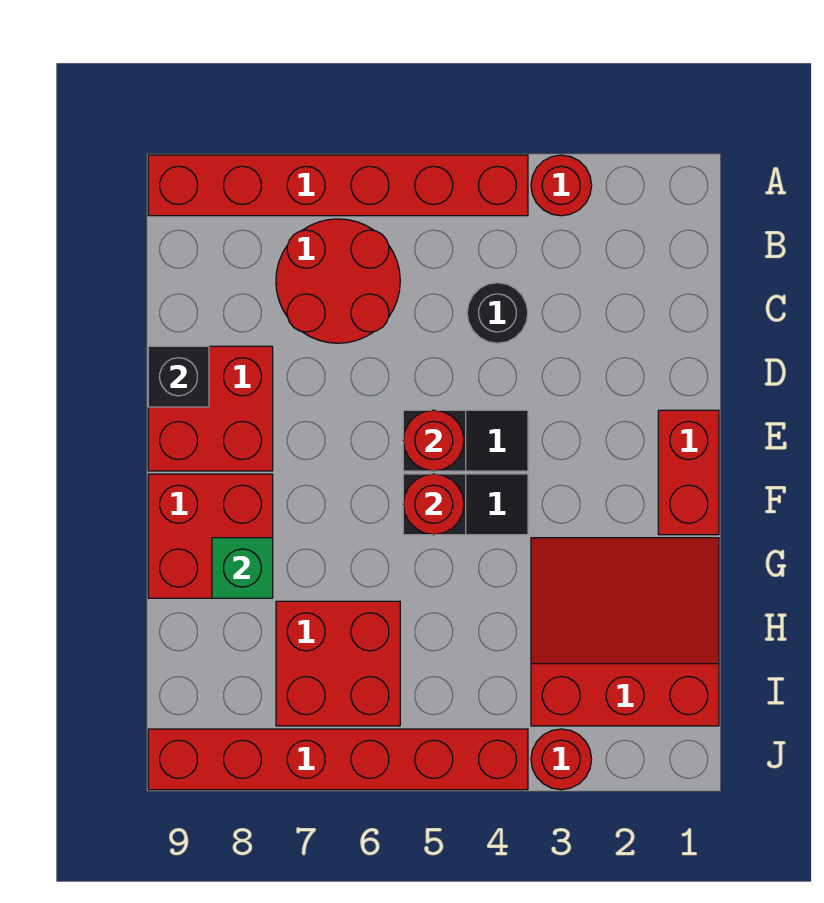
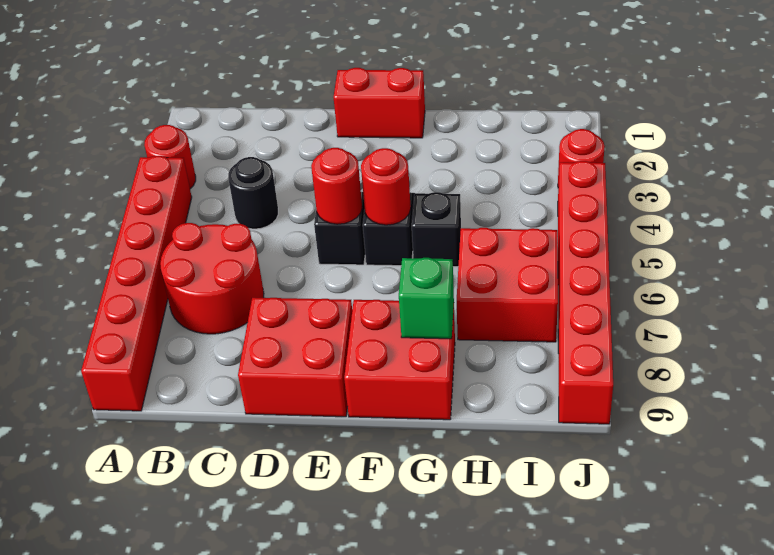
black brick D9 level 2 -> black brick G5 level 1
red slope G1:I3 level 1 top I -> none

